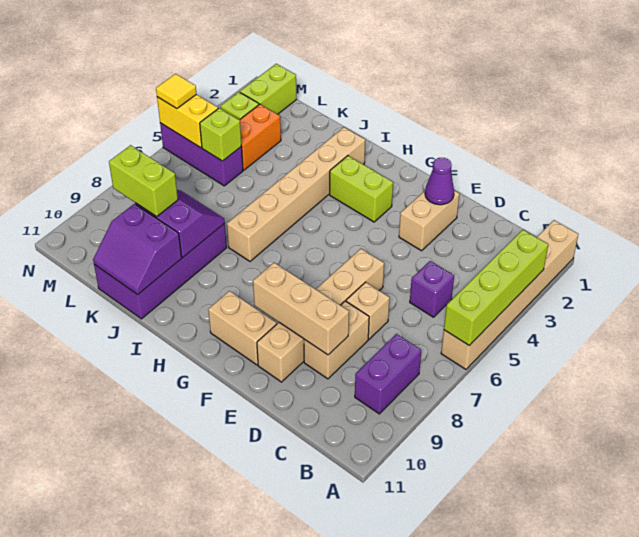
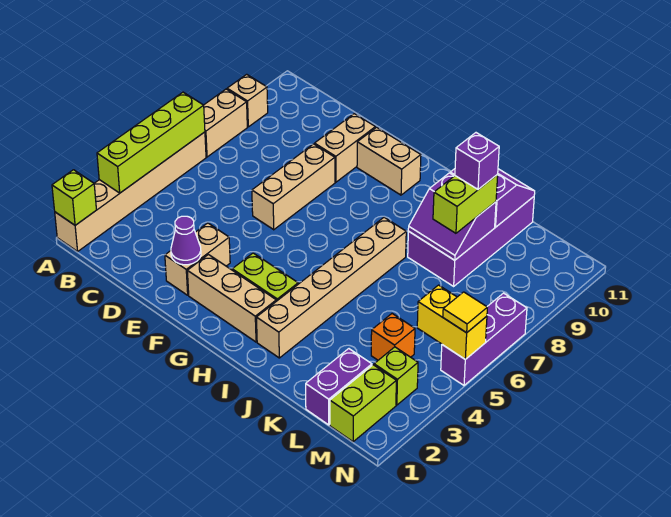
purple brick B8:B9 level 1 -> purple brick L1:L2 level 1
purple brick C5 level 1 -> purple brick K9 level 4
tan brick D7 level 1 -> tan brick A9 level 1
tan brick D8:D9 level 1 -> tan brick A7:A8 level 1
tan brick D9:F9 level 2 -> tan brick F2:H2 level 1
lime brick K9:L9 level 3 -> lime brick K8:K9 level 3
orange brick L3:L4 level 1 -> orange brick L4 level 1
purple brick L5:N5 level 1 -> purple brick N5:N7 level 1
lime brick L5 level 2 -> lime brick A1 level 2

